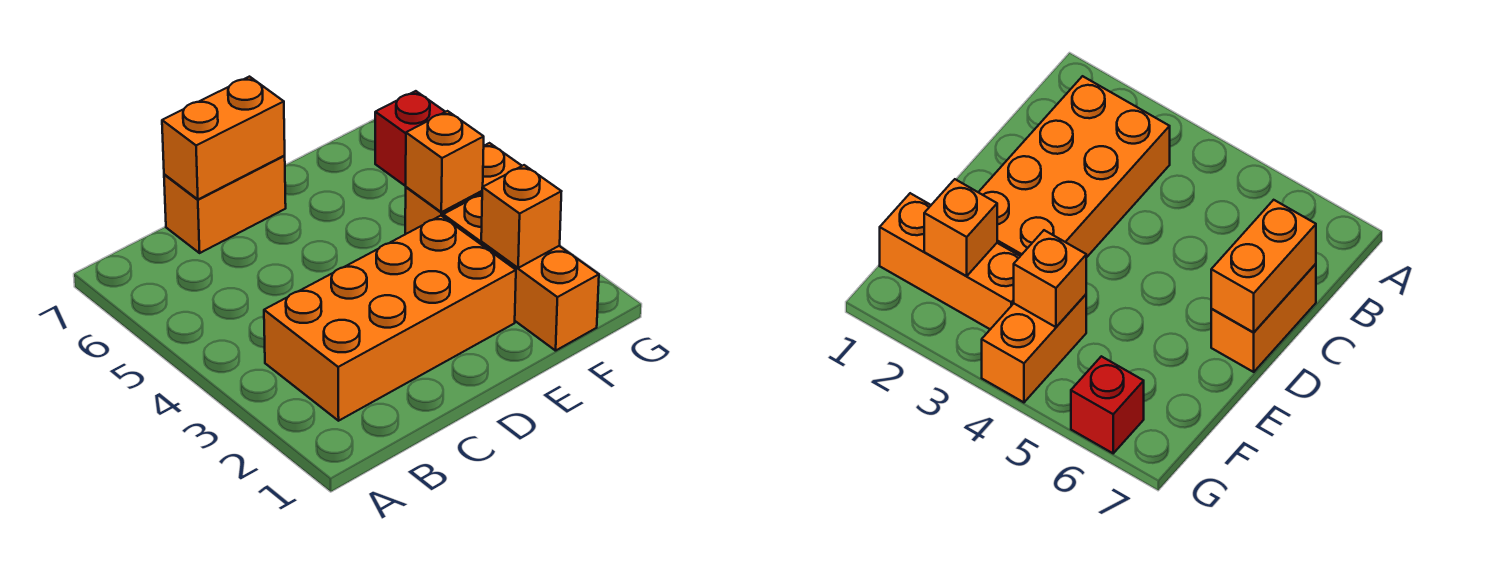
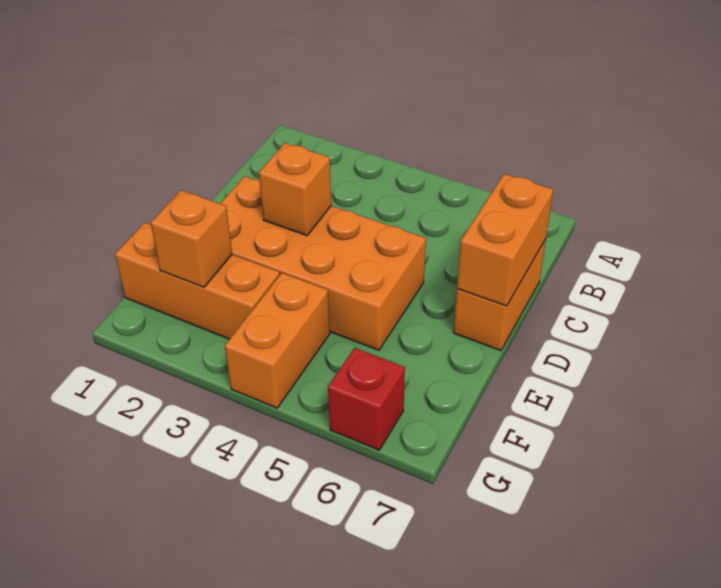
orange brick B2:E3 level 1 -> orange brick D2:E5 level 1
orange brick F4 level 2 -> orange brick D3 level 2

